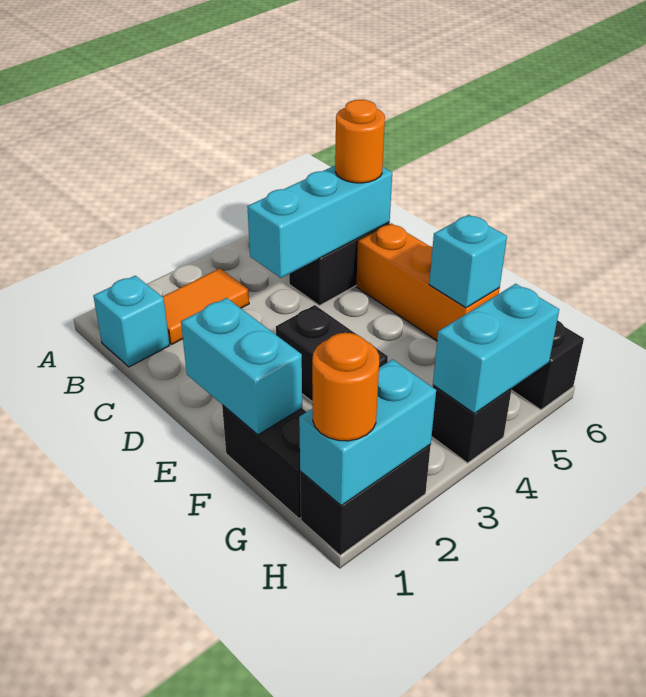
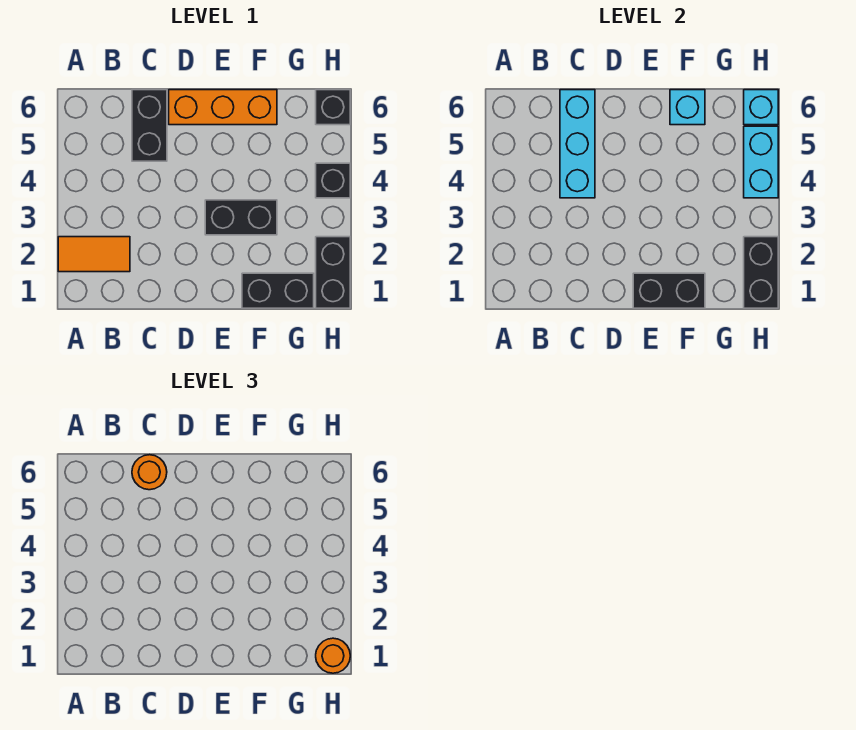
cyan brick B1 level 1 -> cyan brick H6 level 2
orange tile B2:B3 level 1 -> orange tile A2:B2 level 1
cyan brick E1:F1 level 2 -> black brick E1:F1 level 2
cyan brick H1:H2 level 2 -> black brick H1:H2 level 2

